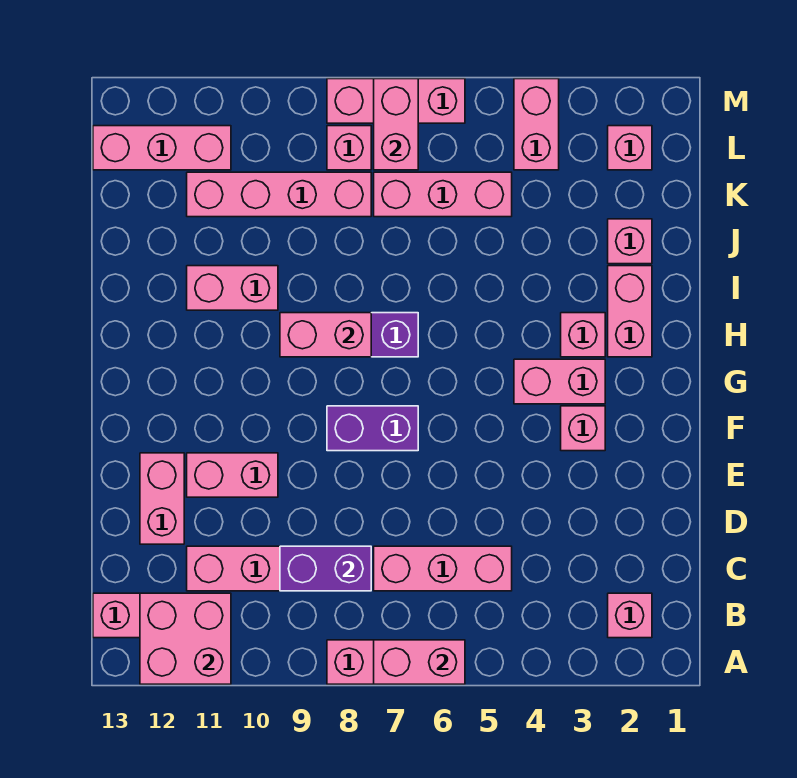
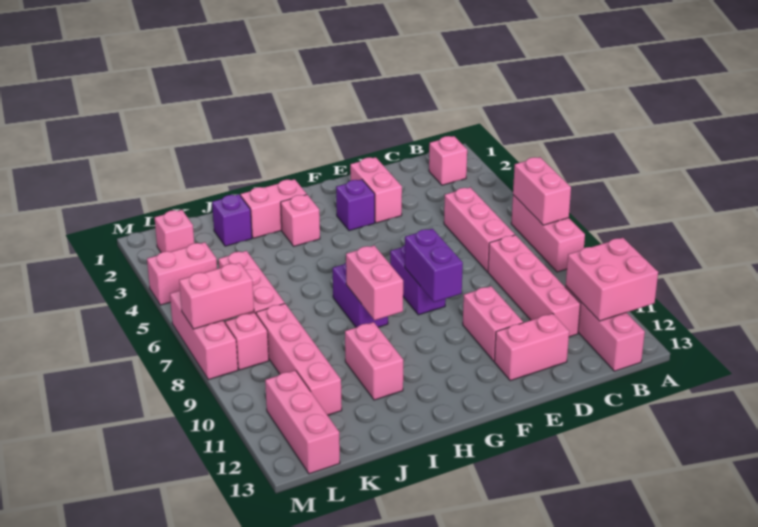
purple brick C8:C9 level 2 -> purple brick F8:F9 level 2
pink brick F3 level 1 -> purple brick F3 level 1
pink brick G3:G4 level 1 -> pink brick E2:E3 level 1
pink brick J2 level 1 -> purple brick J2 level 1

